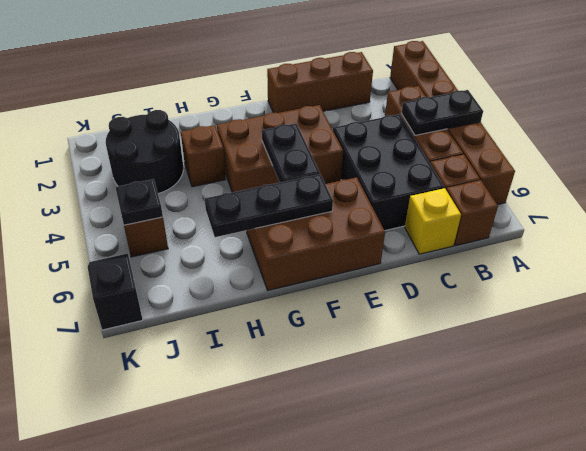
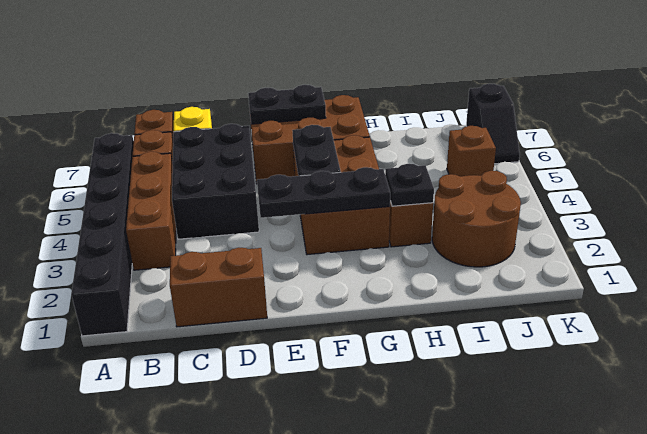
brown brick A1:A6 level 1 -> black brick A1:A6 level 1
black plate A4:B4 level 2 -> black plate E7:F7 level 2
brown brick C1:E1 level 1 -> brown brick C1:D1 level 1
brown brick E3:G4 level 1 -> brown brick F3:G5 level 1
black plate F6:H6 level 2 -> black plate E3:G3 level 2
black round brick I2:J3 level 1 -> brown round brick I2:J3 level 1
black plate J5 level 2 -> black plate H3 level 2

